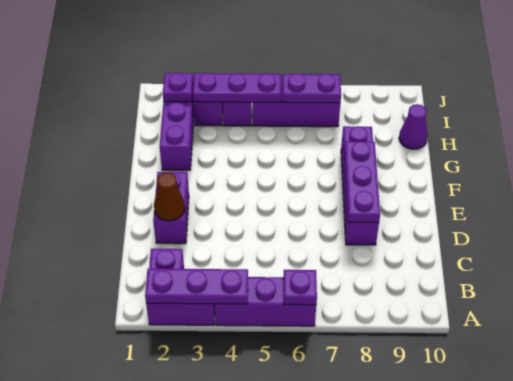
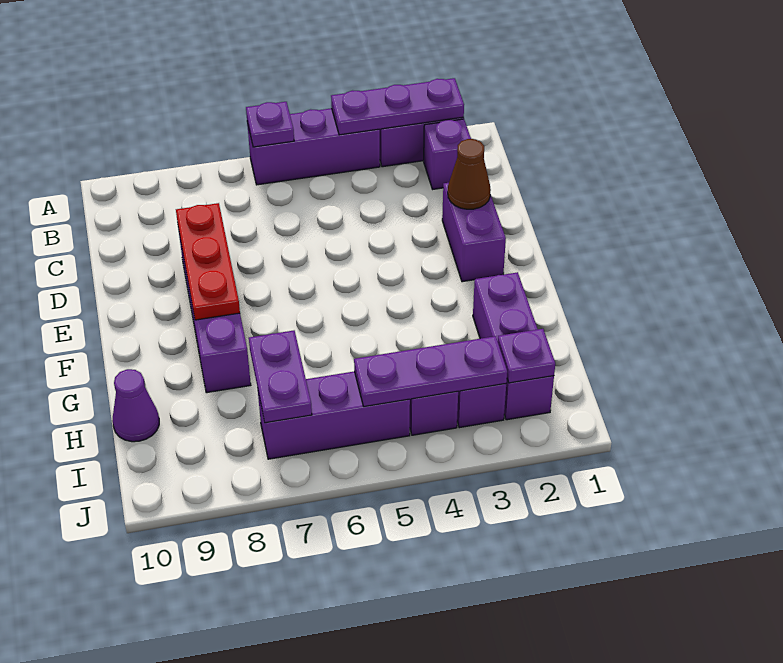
purple plate D8:F8 level 2 -> red plate D8:F8 level 2
purple plate I6:I7 level 2 -> purple plate H7:I7 level 2

